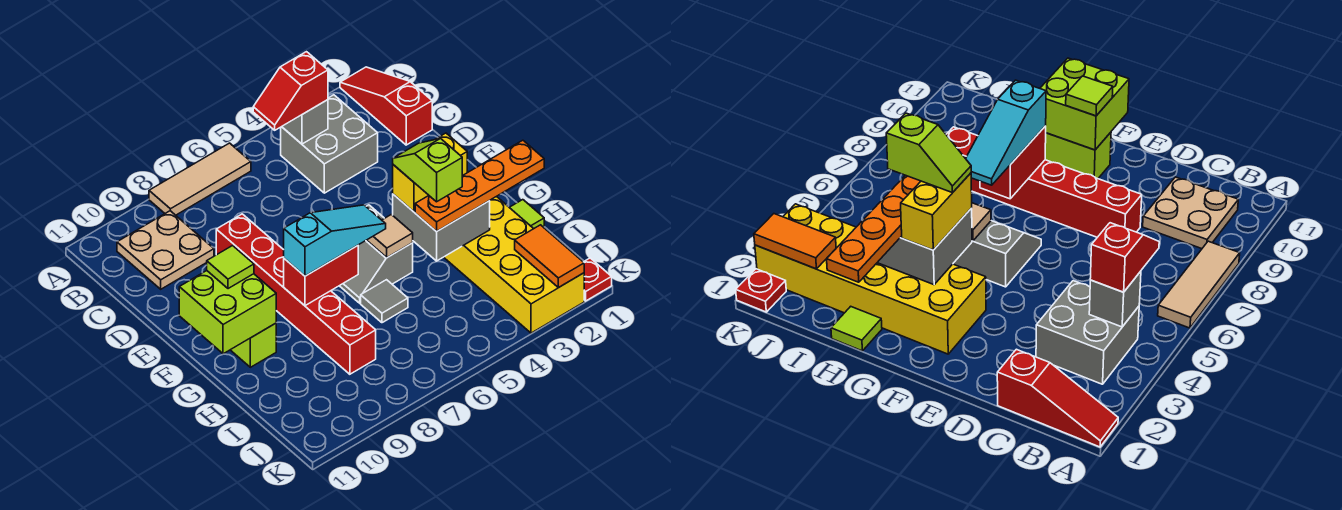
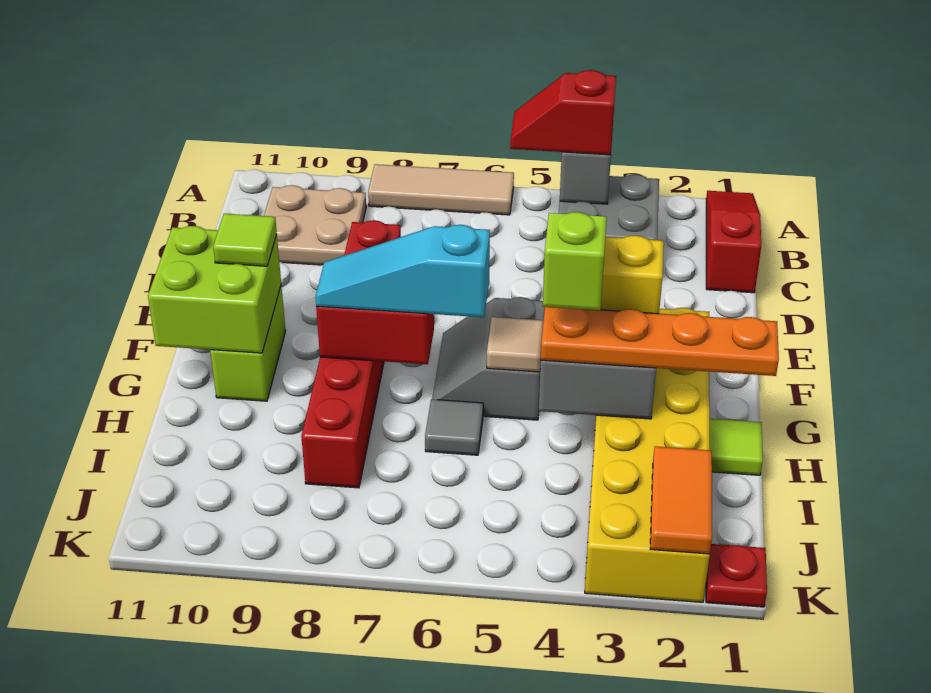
cyan slope G6:G8 level 3 top 8 -> cyan slope G6:G8 level 3 top 6

